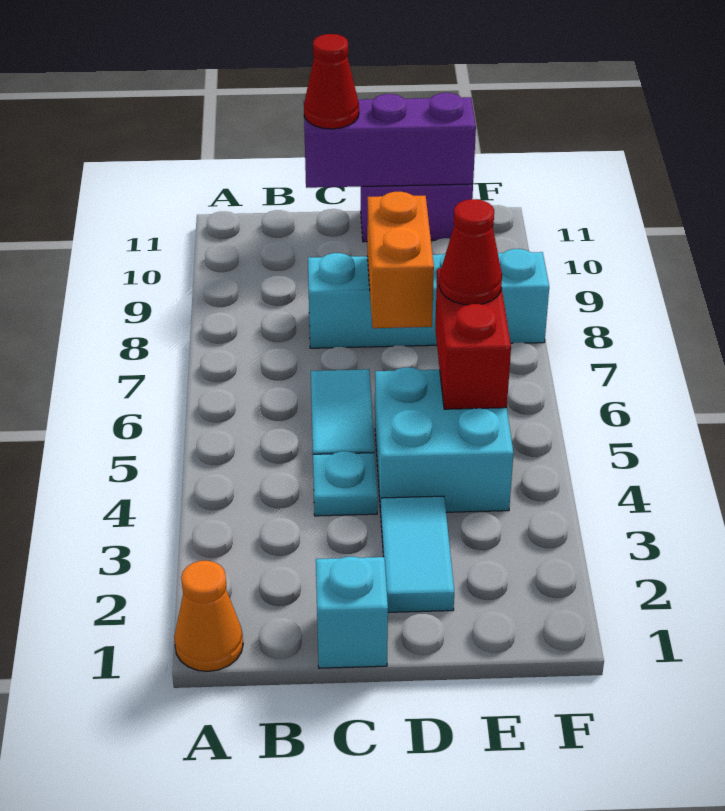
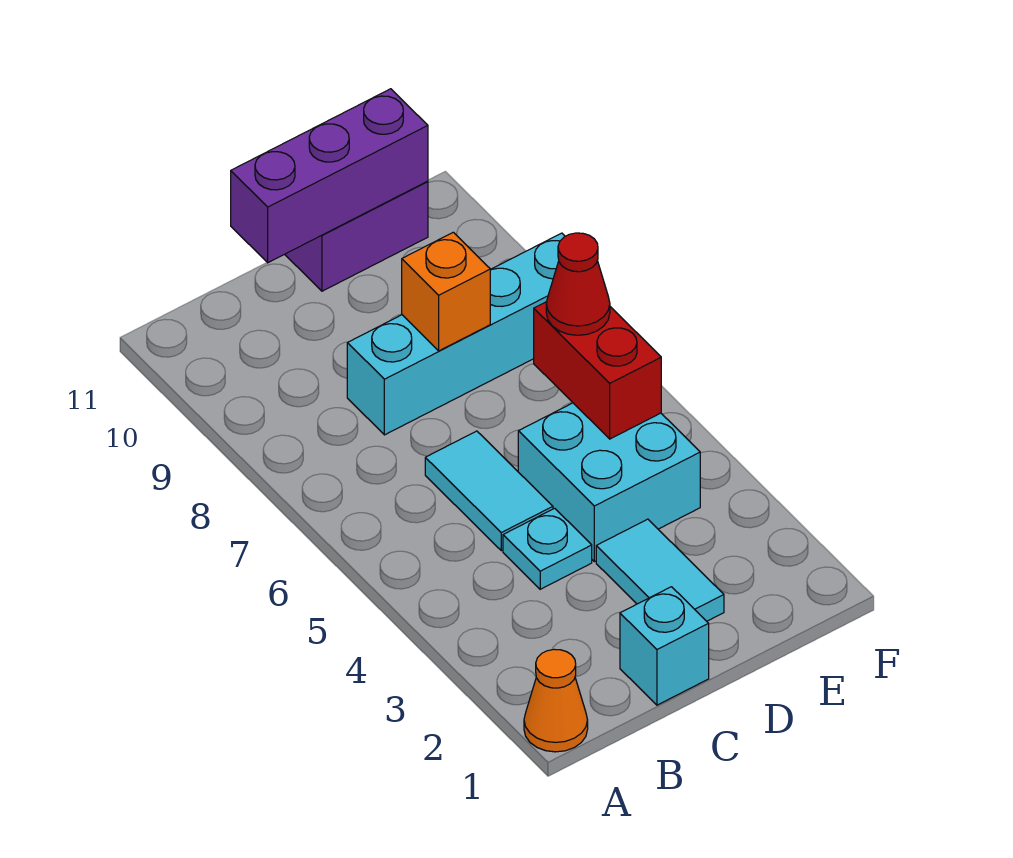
red cone C11 level 3 -> none
orange brick D7:D8 level 2 -> orange brick D8 level 2

